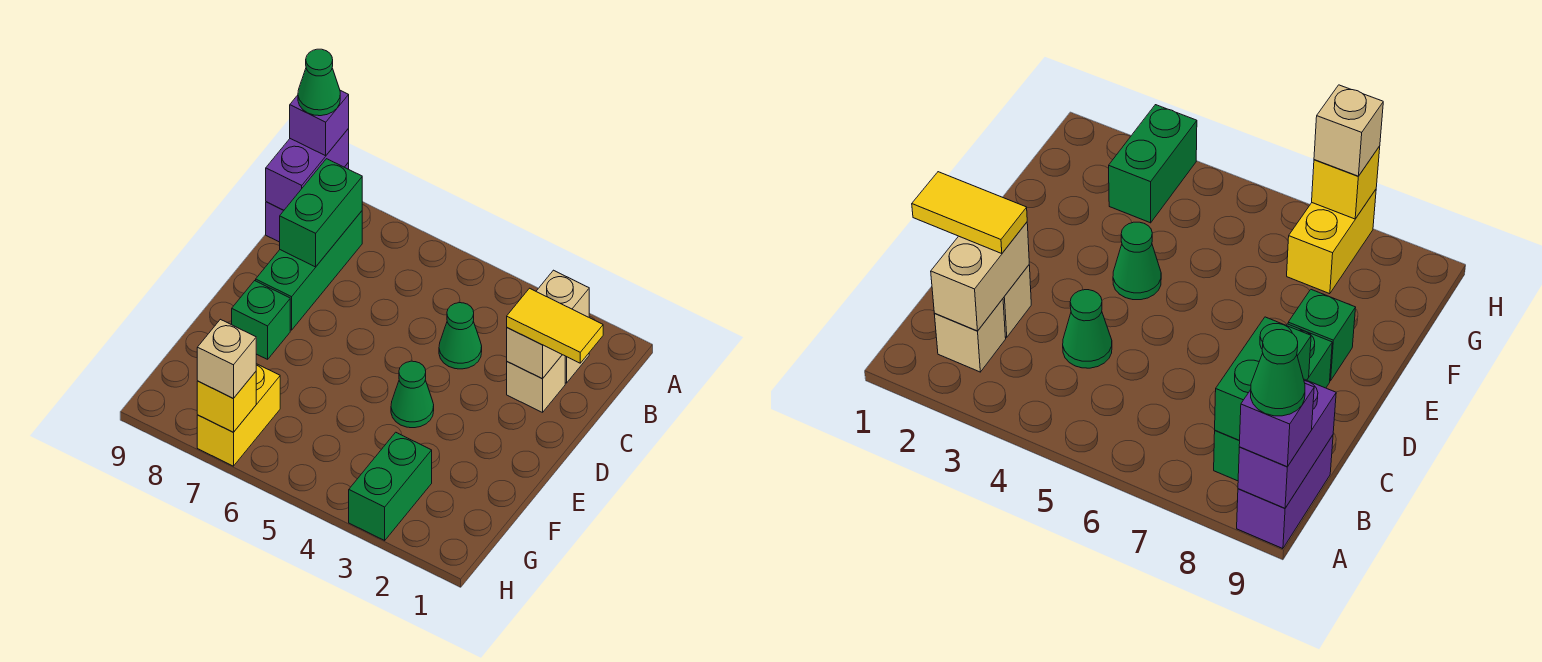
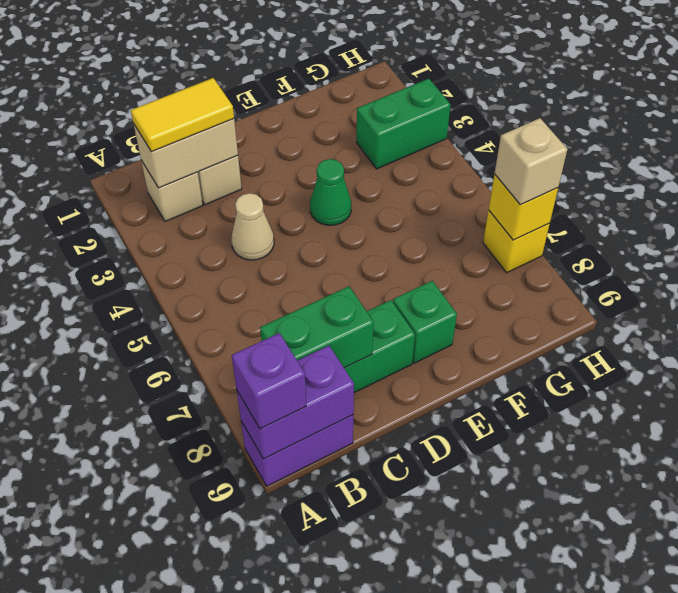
green cone A9 level 4 -> none
yellow tile C1:C2 level 3 -> yellow tile B2:C2 level 3
green cone C4 level 1 -> tan cone C4 level 1
yellow brick G7:H7 level 1 -> yellow brick H7 level 1

